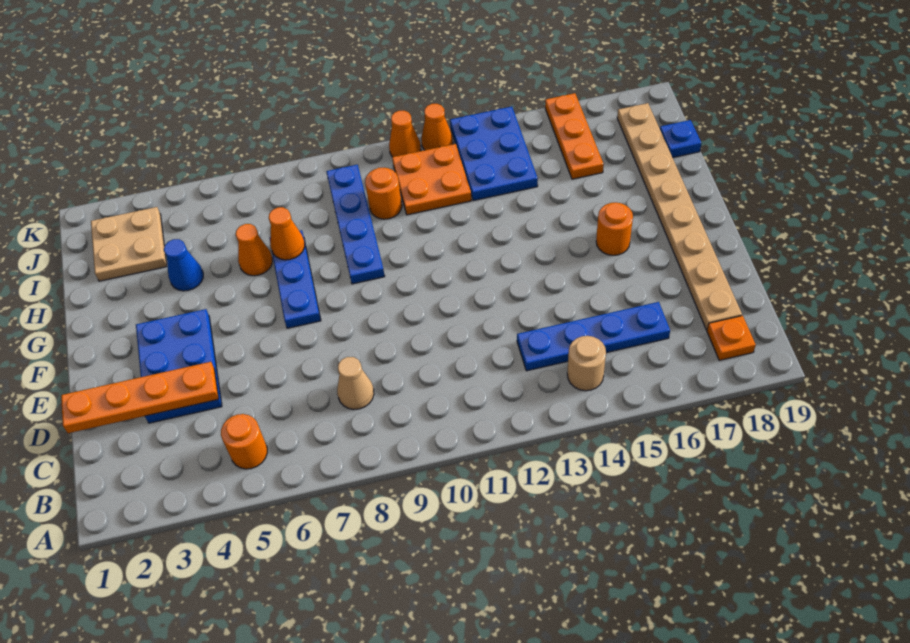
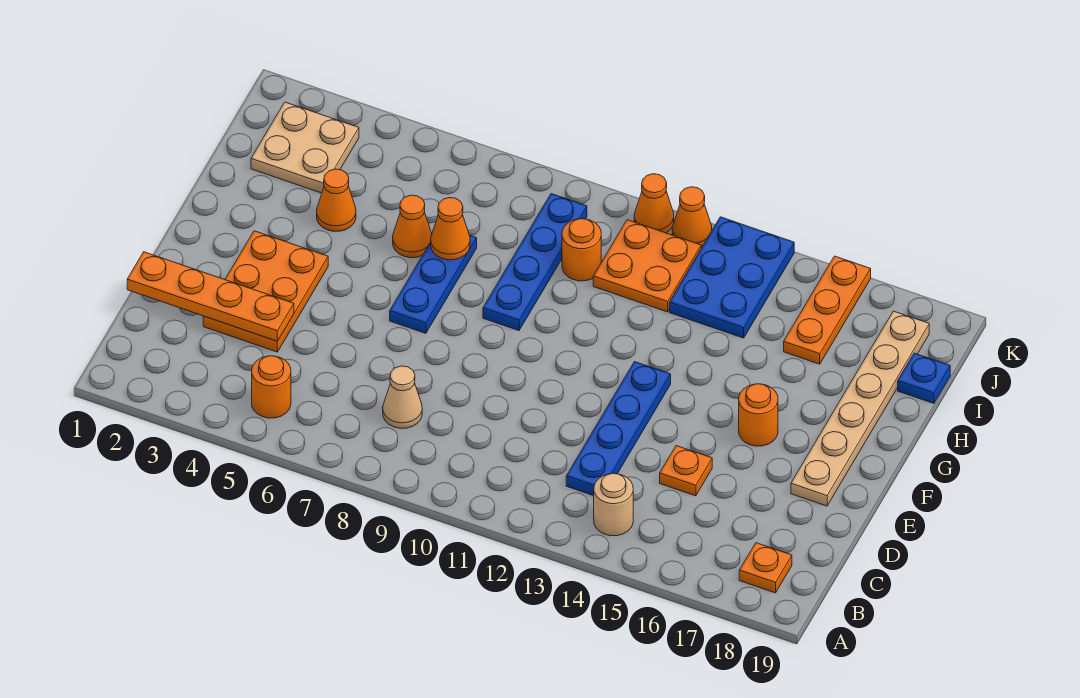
blue plate C13:C16 level 1 -> blue plate C13:F13 level 1
tan plate C18:J18 level 1 -> tan plate E18:J18 level 1
blue plate D3:F4 level 1 -> orange plate D3:F4 level 1
none -> orange plate D15 level 1
blue cone H4 level 1 -> orange cone H4 level 1

